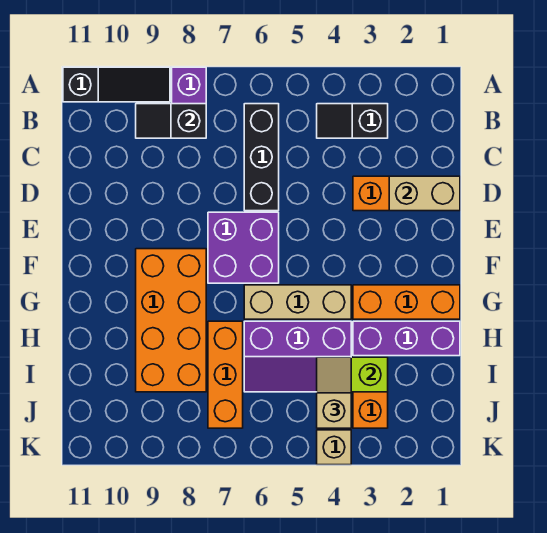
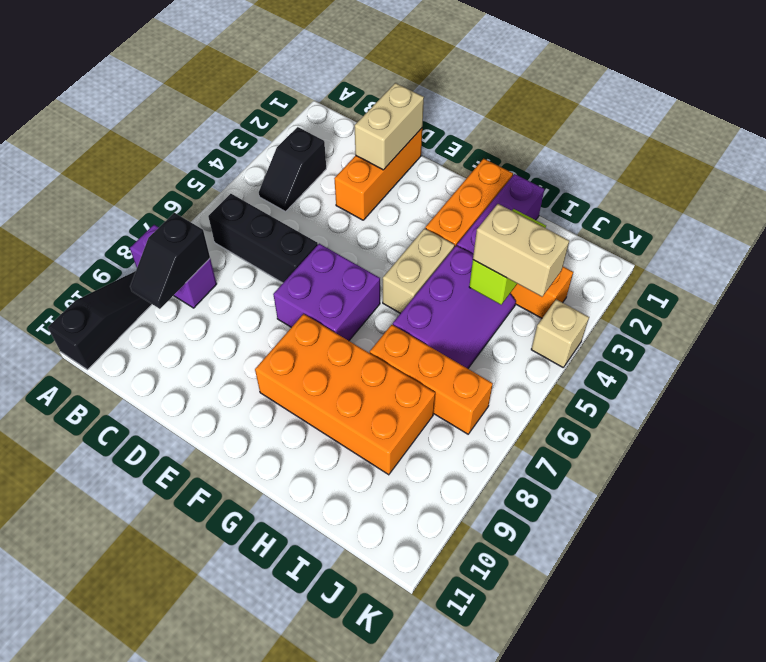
tan brick G4:G6 level 1 -> tan brick G4:G5 level 1
tan slope I4:J4 level 3 top J -> tan brick I4:J4 level 3

